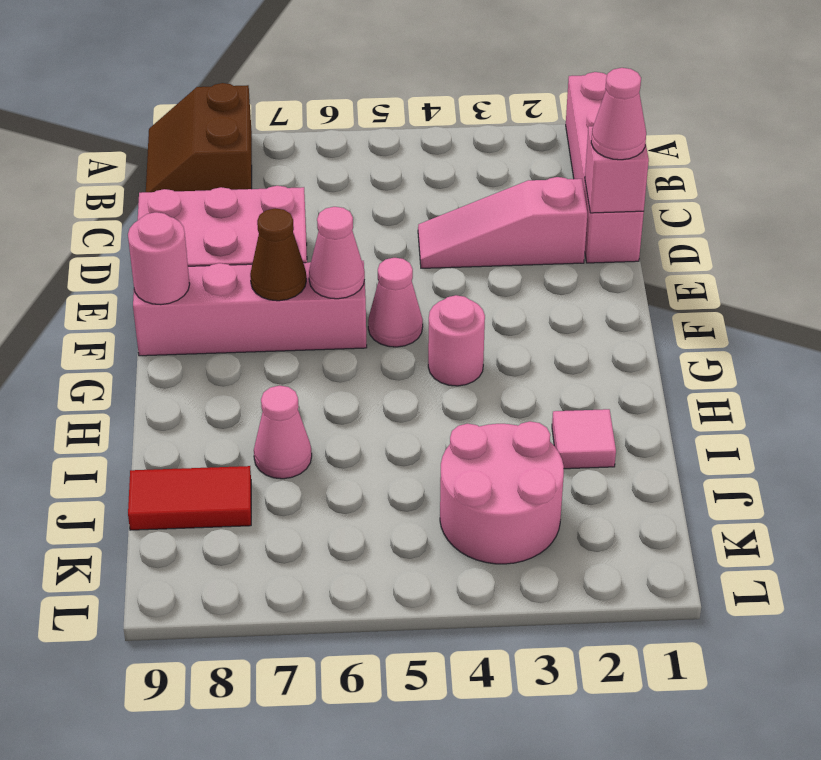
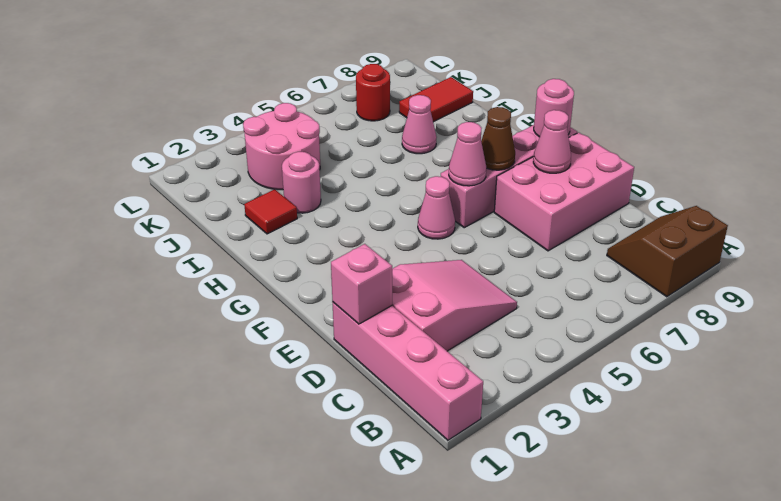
brown slope A8:B9 level 1 top 8 -> brown slope A8:B9 level 1 top A
pink cone D1 level 3 -> pink cone E8 level 2
pink slope D2:D4 level 1 top 2 -> pink slope C2:D4 level 1 top 2
pink round brick G4 level 1 -> pink round brick I3 level 1
pink tile I2 level 1 -> red tile I2 level 1
none -> red round brick K7 level 1

